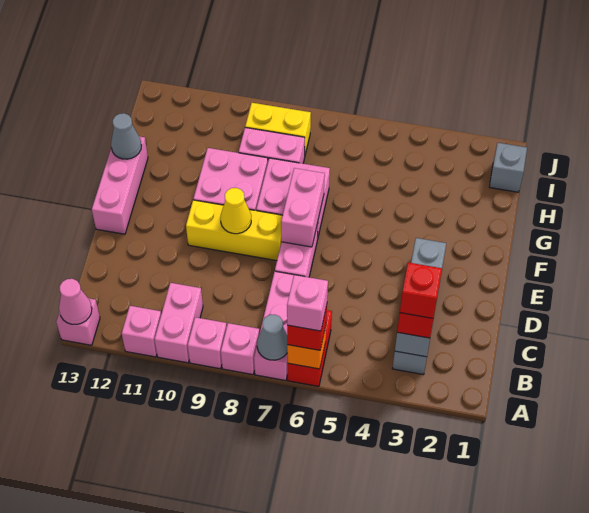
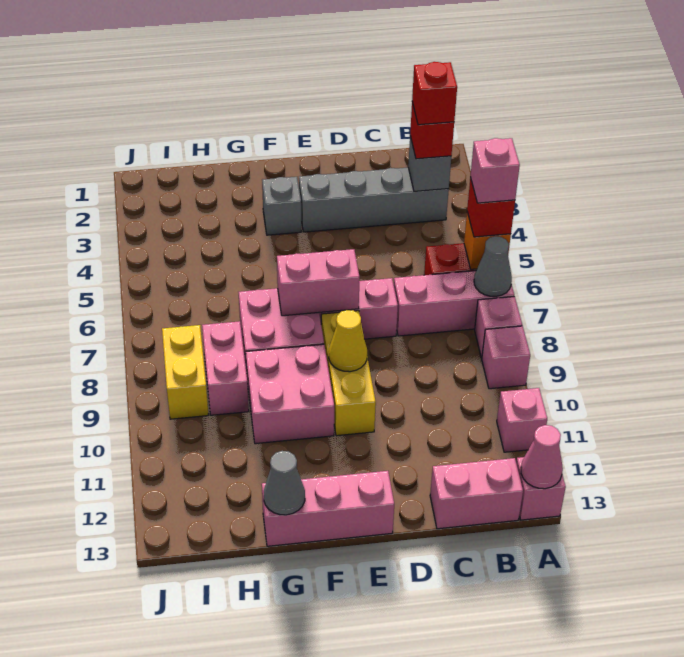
pink brick A10:B10 level 1 -> pink brick B13:C13 level 1
grey brick I1 level 1 -> grey brick F3 level 1

